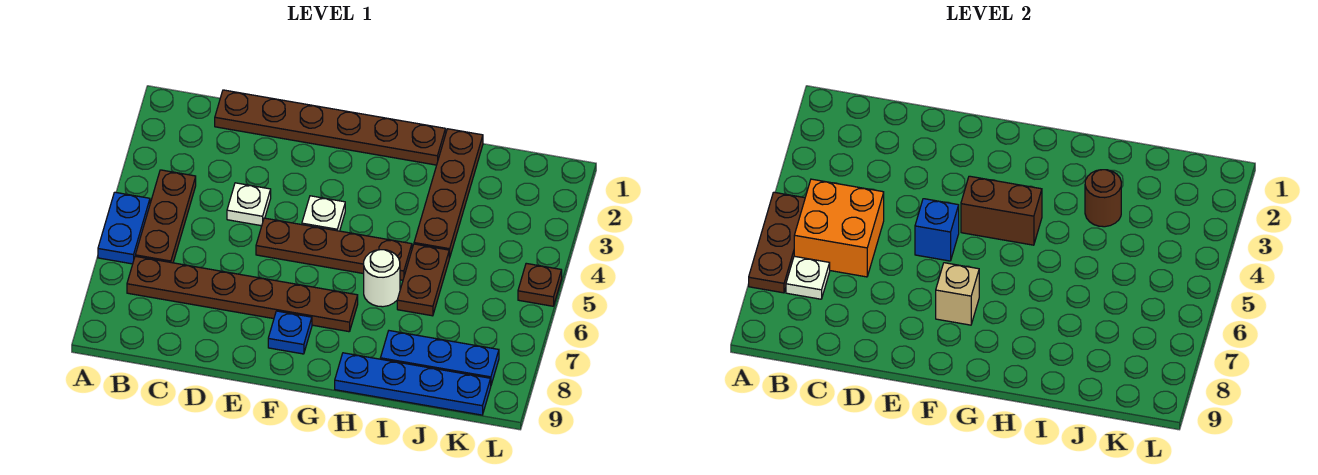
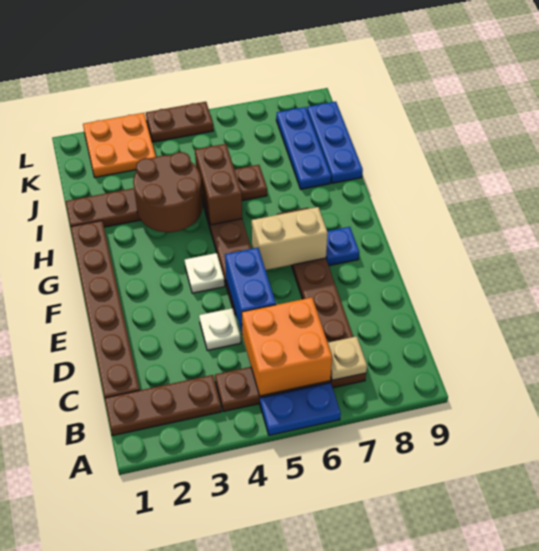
brown plate A5:A7 level 2 -> brown plate B1:B3 level 1
white plate B7 level 2 -> tan plate B7 level 2
blue brick E5 level 2 -> blue brick D5:E5 level 2
brown brick F4:G4 level 2 -> brown brick H5:I5 level 2
tan brick F7 level 2 -> tan brick F6:F7 level 2
white round brick H6 level 1 -> none
blue plate H9:K9 level 1 -> blue plate I9:K9 level 1
brown round brick I3 level 2 -> brown round brick H3:I4 level 2
none -> orange plate K2:L3 level 1
brown plate L5 level 1 -> brown plate L4:L5 level 1

